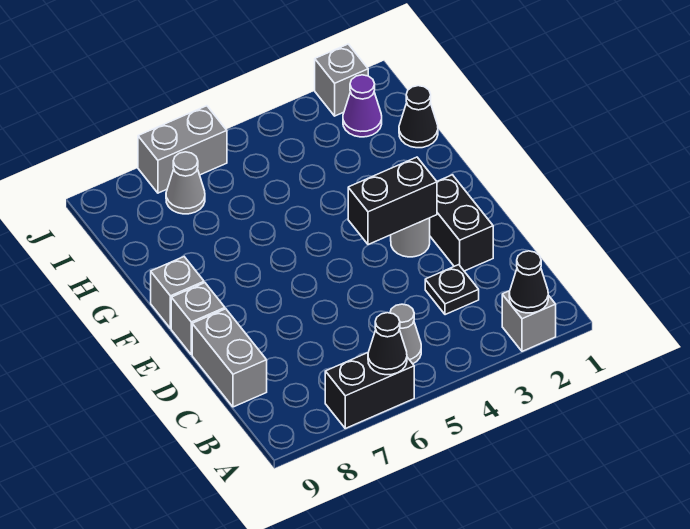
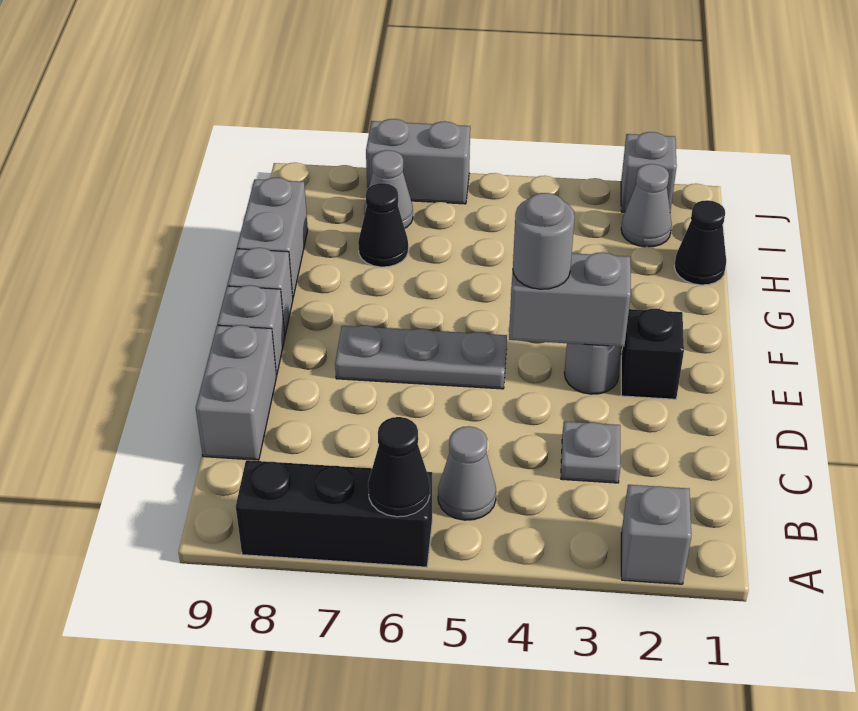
black cone A2 level 2 -> black cone H7 level 1
black brick A6:A7 level 1 -> black brick A6:A8 level 1
black plate C3 level 1 -> grey plate C3 level 1
black brick D2:E2 level 1 -> black brick E2 level 1
black brick E3:E4 level 2 -> grey brick E3:E4 level 2
none -> grey round brick E4 level 3
none -> grey plate E5:E7 level 1
none -> grey brick G9:H9 level 1
purple cone I2 level 1 -> grey cone I2 level 1

